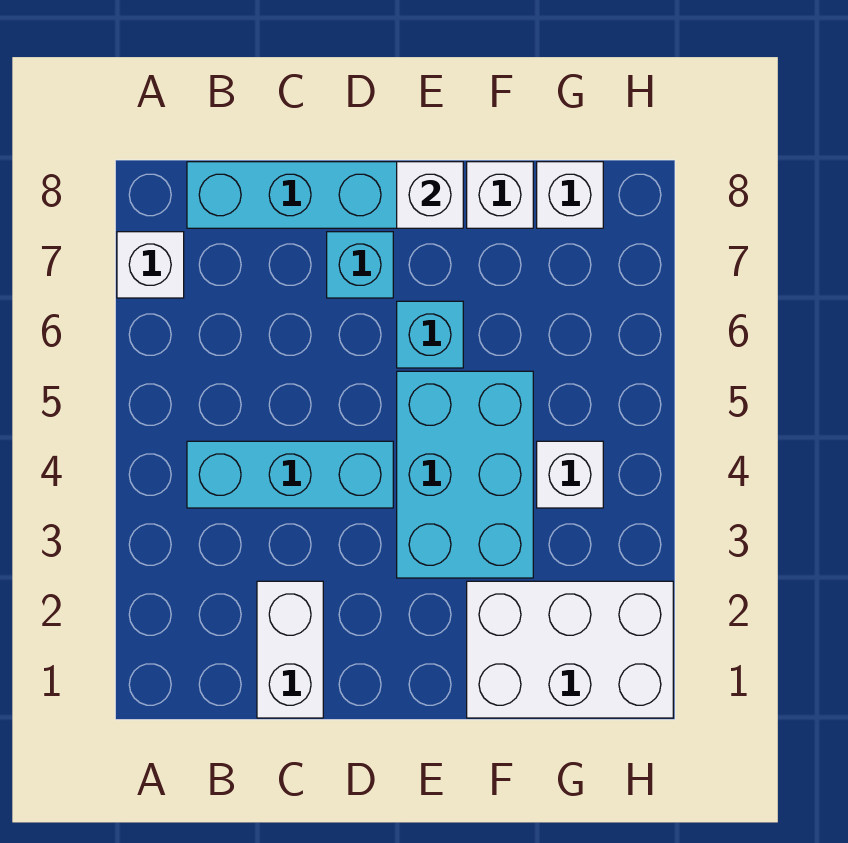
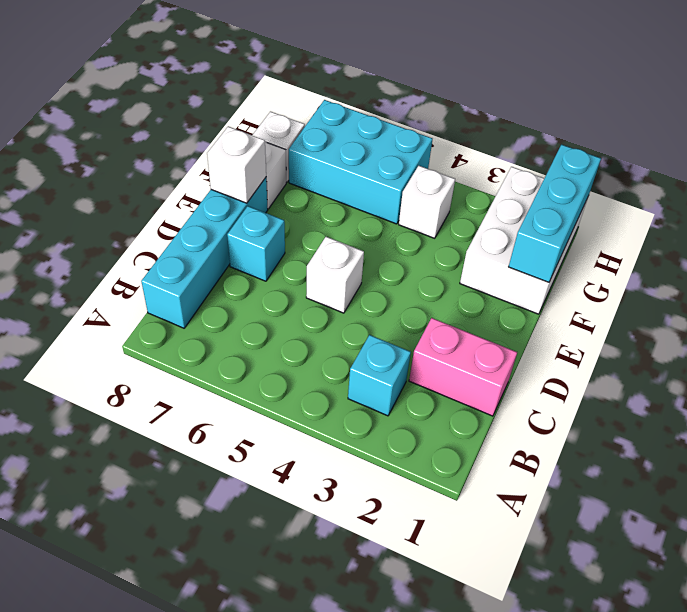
white brick A7 level 1 -> white brick D5 level 1
cyan brick B4:D4 level 1 -> cyan brick F1:H1 level 2
white brick C1:C2 level 1 -> pink brick C1:C2 level 1
cyan brick E3:F5 level 1 -> cyan brick G5:H7 level 1
cyan brick E6 level 1 -> cyan brick B3 level 1

